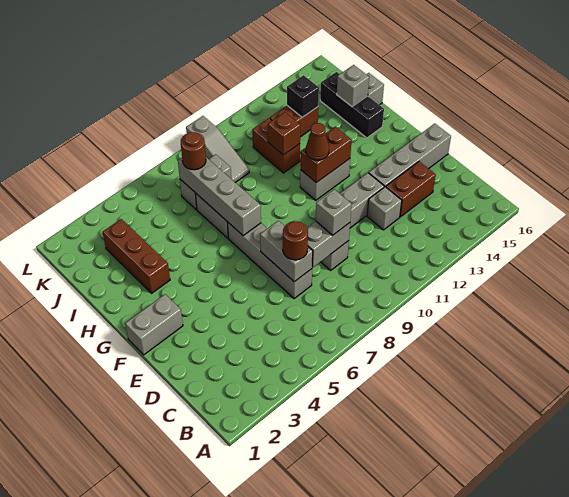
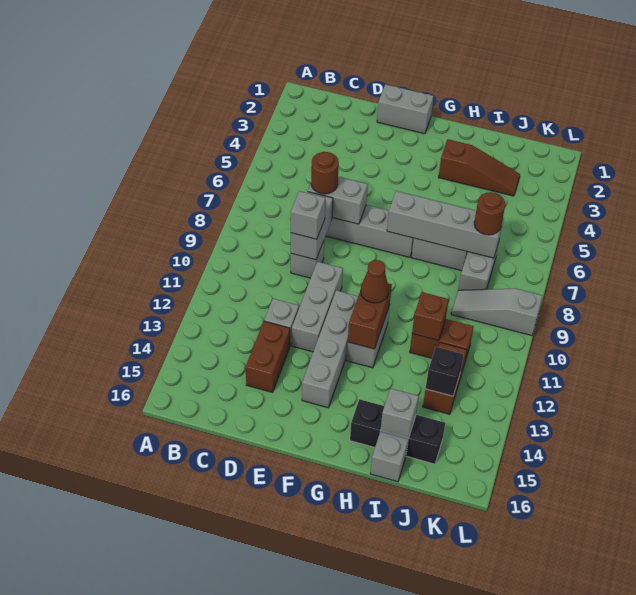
grey brick E13:E16 level 1 -> grey brick F11:F14 level 1
grey brick F1:F2 level 1 -> grey brick E1:F1 level 1
brown brick H3:J3 level 1 -> brown slope H3:J3 level 1 top H

